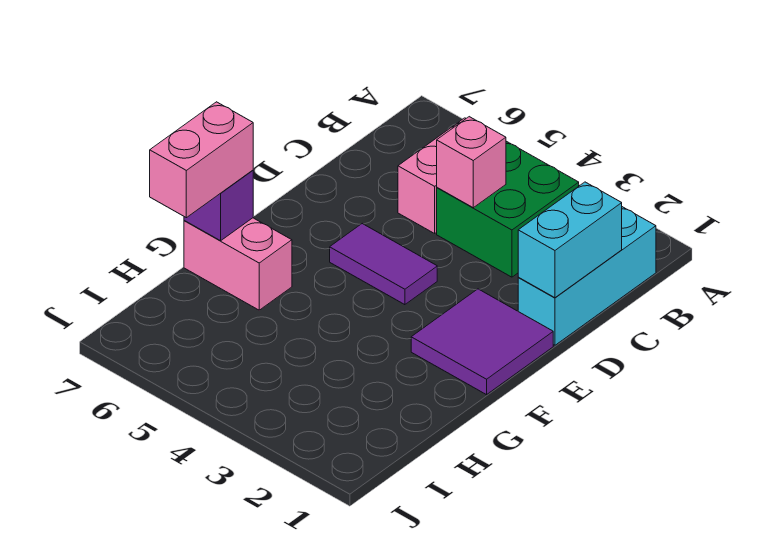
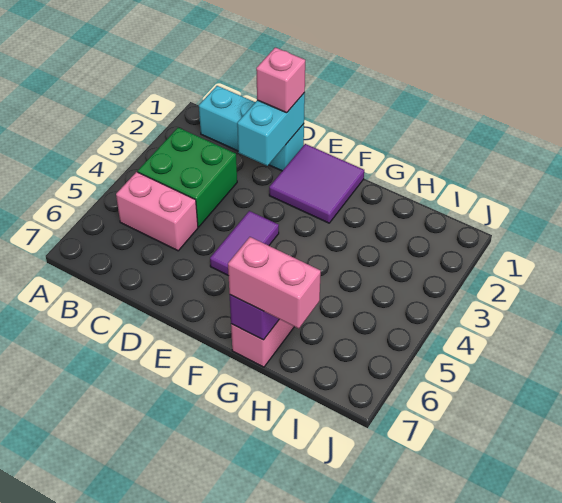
cyan brick C1:D1 level 2 -> cyan brick D1:D2 level 2
pink brick C4 level 2 -> pink brick D1 level 3

